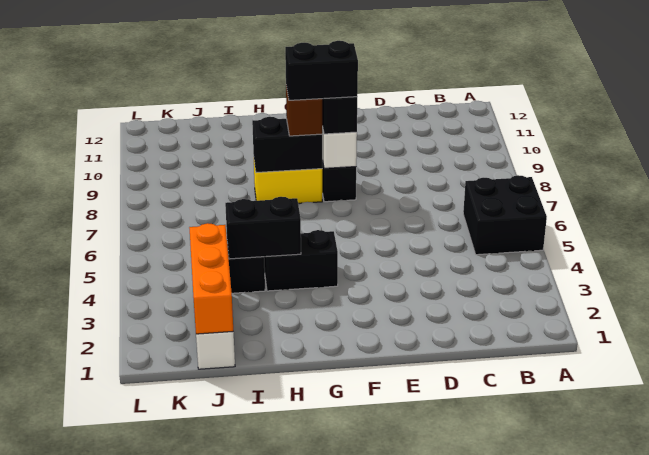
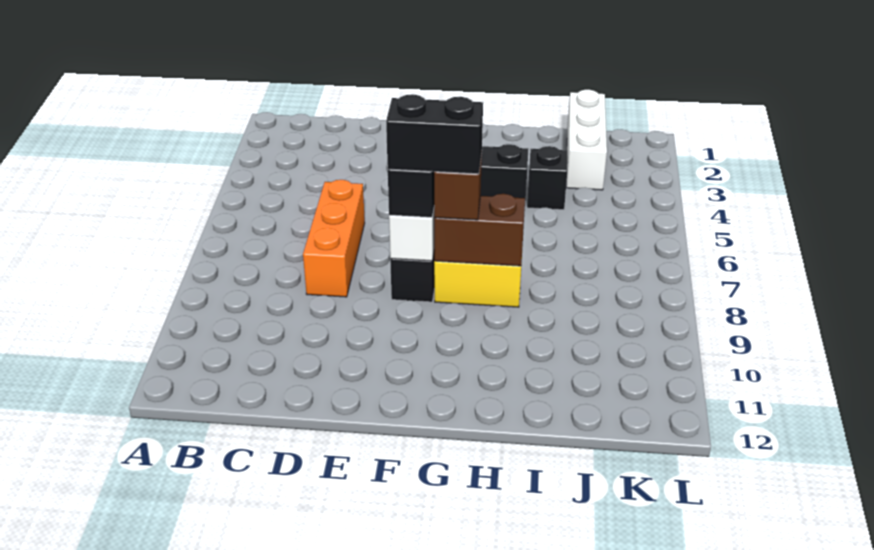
black brick A5:B6 level 1 -> none
black brick G8:H8 level 2 -> brown brick G8:H8 level 2
black brick H4:I4 level 2 -> none
orange brick J1:J3 level 2 -> orange brick D6:D8 level 1

